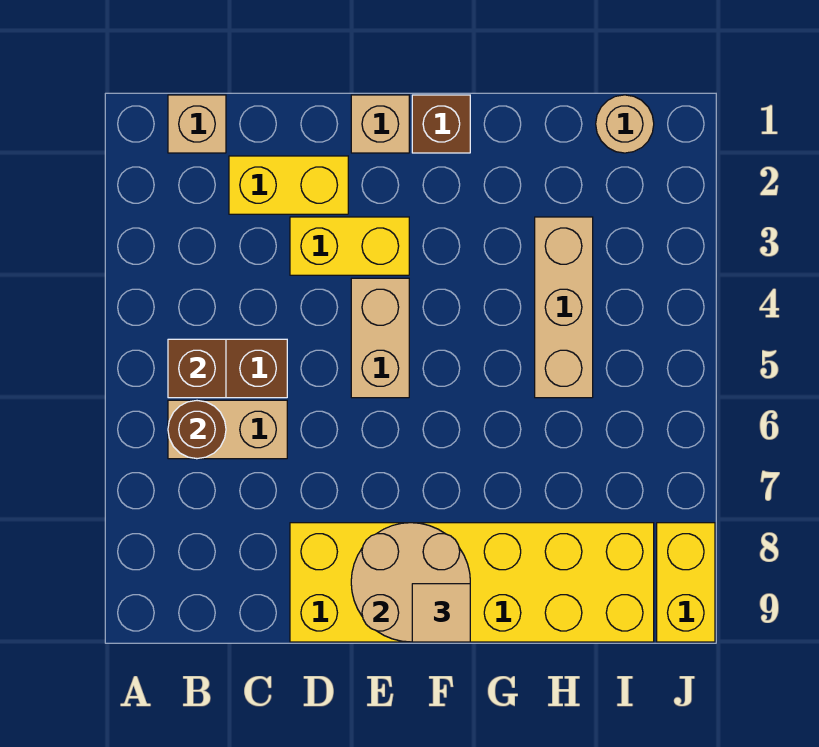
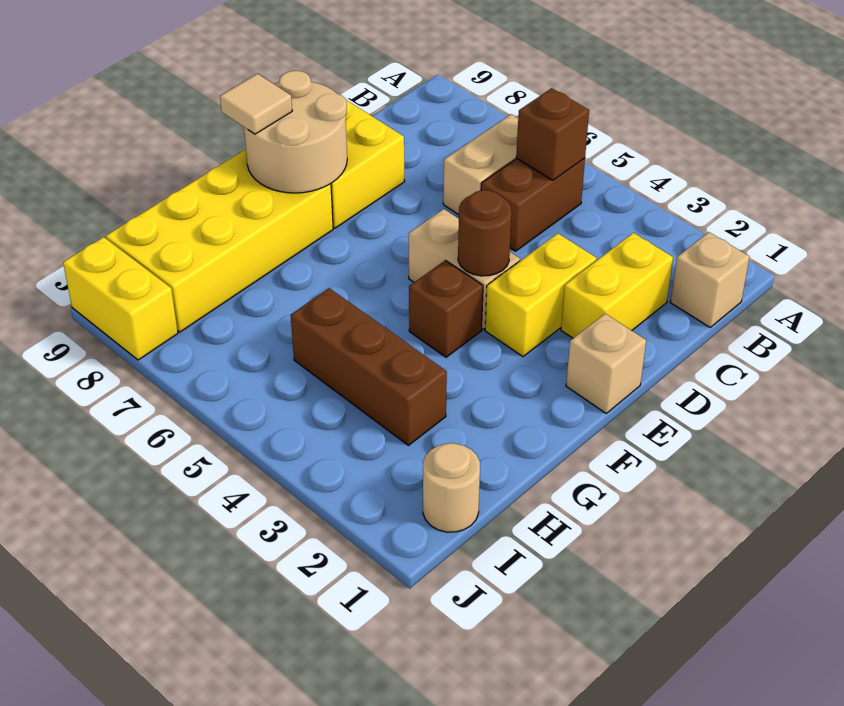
brown round brick B6 level 2 -> brown round brick E4 level 2
brown brick F1 level 1 -> brown brick F4 level 1
tan brick H3:H5 level 1 -> brown brick H3:H5 level 1

